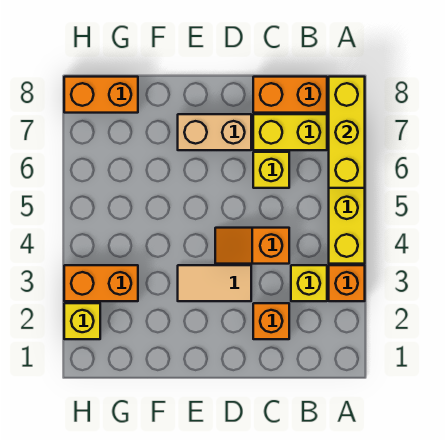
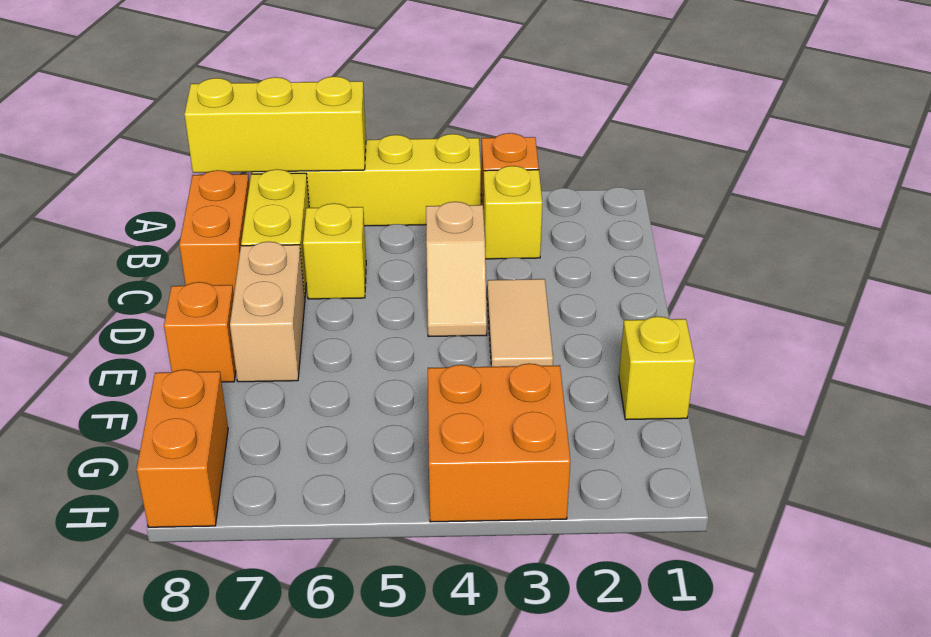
orange brick C2 level 1 -> orange brick E8 level 1
orange slope C4:D4 level 1 top C -> tan slope C4:D4 level 1 top C
orange brick G3:H3 level 1 -> orange brick G3:H4 level 1
yellow brick H2 level 1 -> yellow brick F1 level 1

